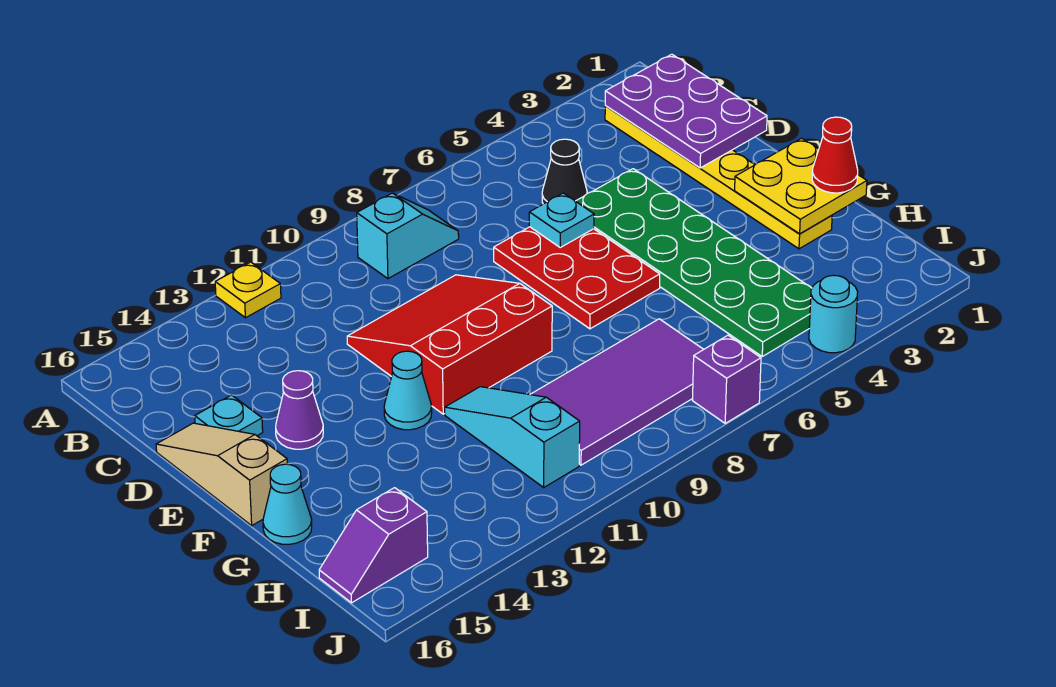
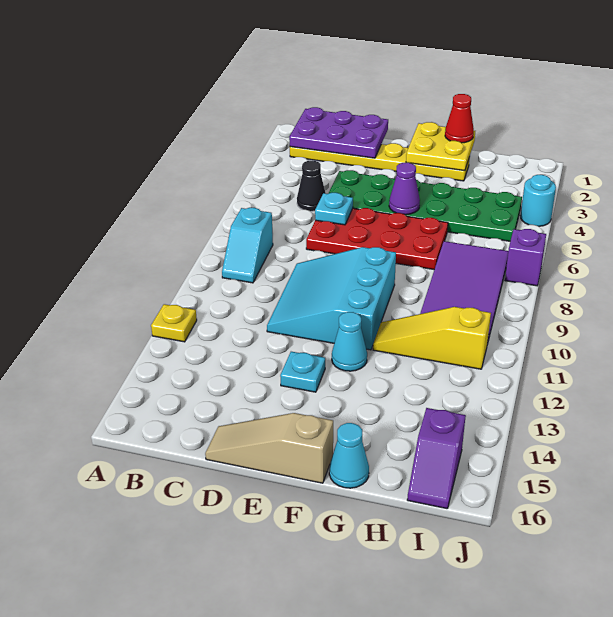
cyan slope B8:B9 level 1 top 9 -> cyan slope B8:B9 level 1 top 8
red plate D6:F7 level 1 -> red plate D6:G7 level 1
red slope D9:F11 level 1 top F -> cyan slope D9:F11 level 1 top F
cyan plate D15 level 1 -> cyan plate E13 level 1
purple cone E14 level 1 -> purple cone F5 level 2
cyan slope G11:I11 level 1 top I -> yellow slope G11:I11 level 1 top I

